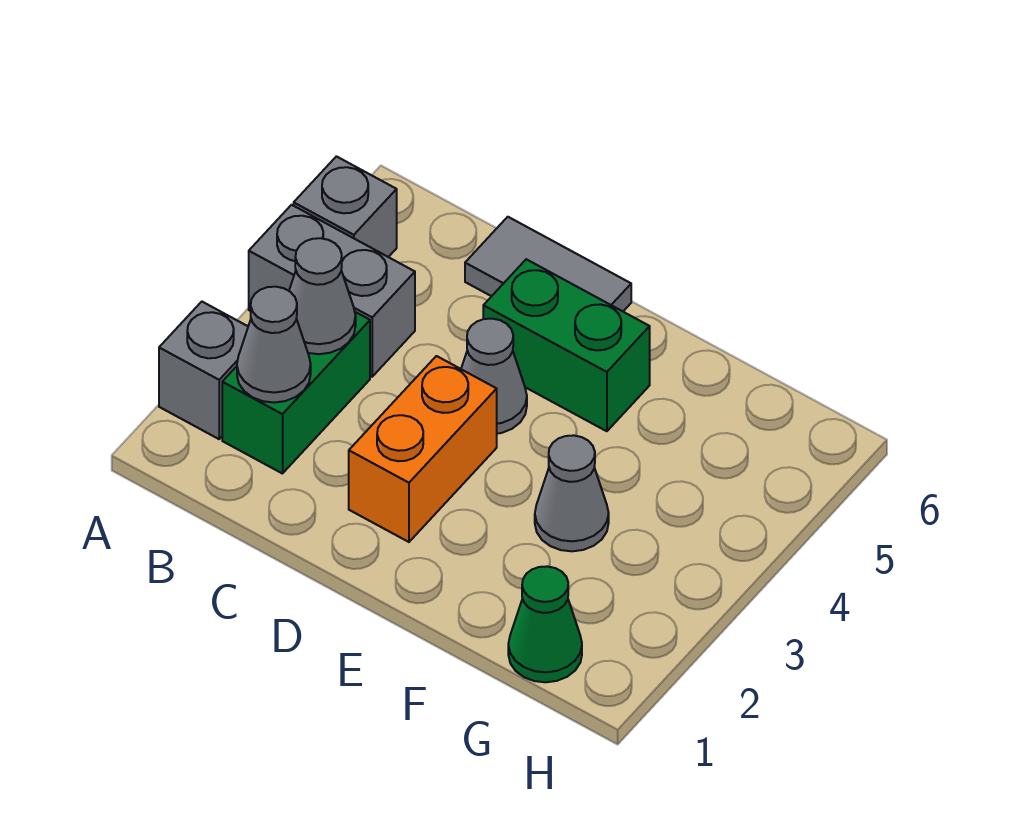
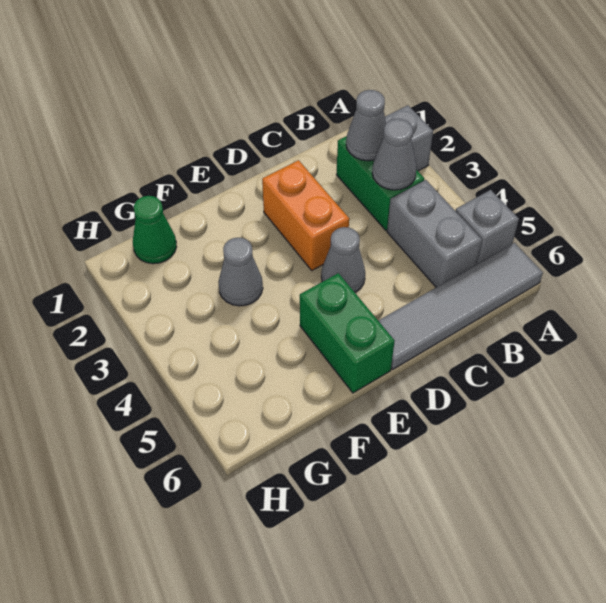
grey brick A4:B4 level 1 -> grey brick B4:B5 level 1
grey tile C6:D6 level 1 -> grey tile A6:D6 level 1
green brick D5:E5 level 1 -> green brick E5:E6 level 1

